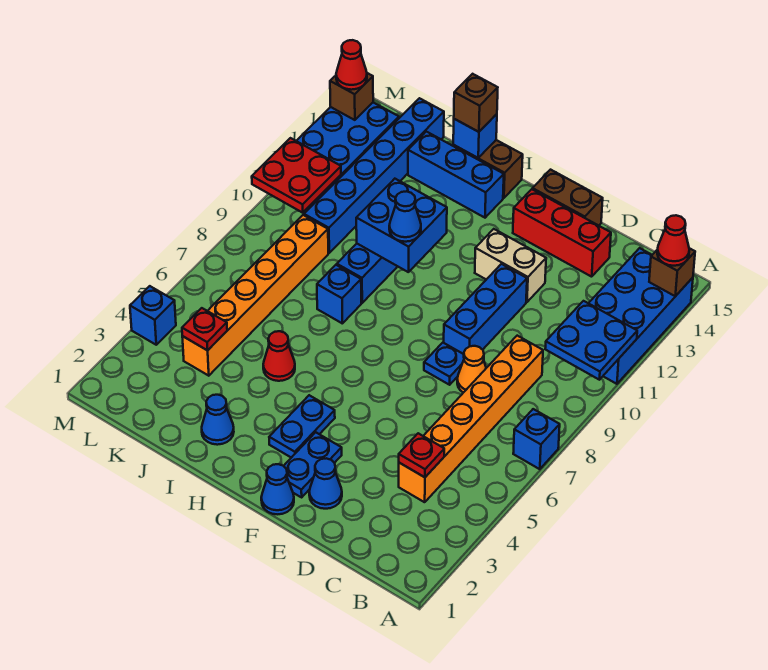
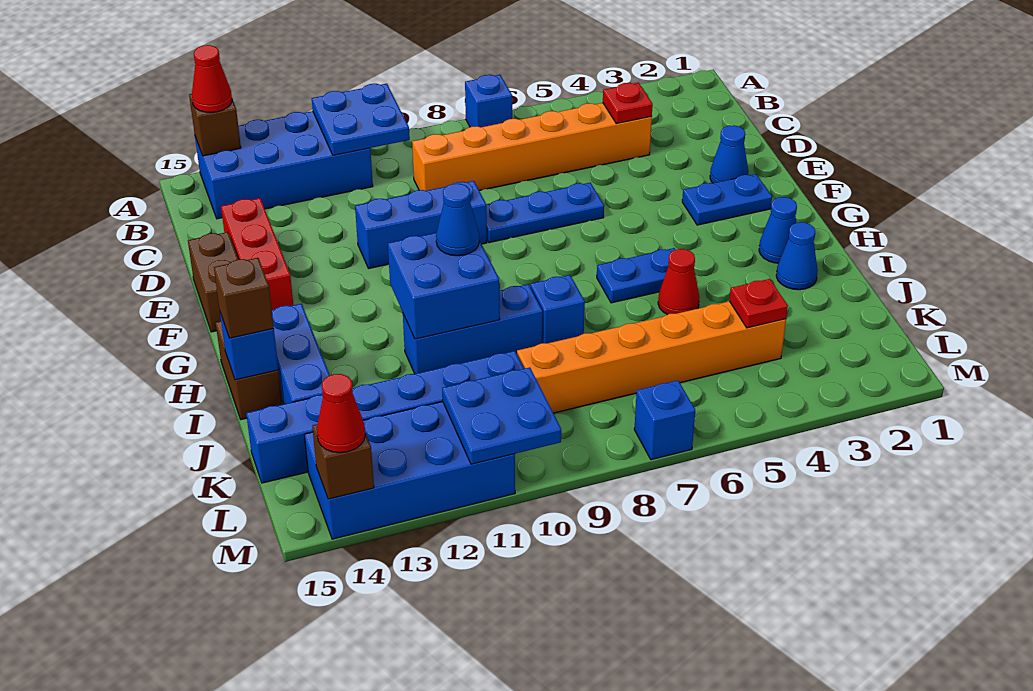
orange cone D8 level 1 -> none
blue plate E8 level 1 -> blue plate E6:E8 level 1
tan brick E12:F12 level 1 -> none
blue cone F1 level 1 -> blue cone H2 level 1
blue plate G3:G4 level 1 -> blue plate H5:H6 level 1
red plate L10:M11 level 2 -> blue plate L10:M11 level 2
blue brick M4 level 1 -> blue brick M7 level 1

